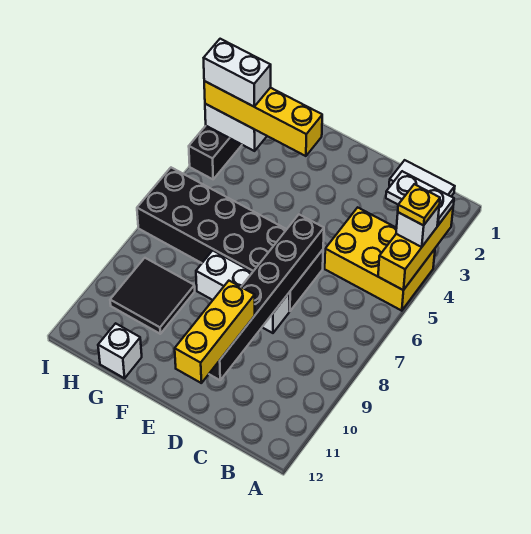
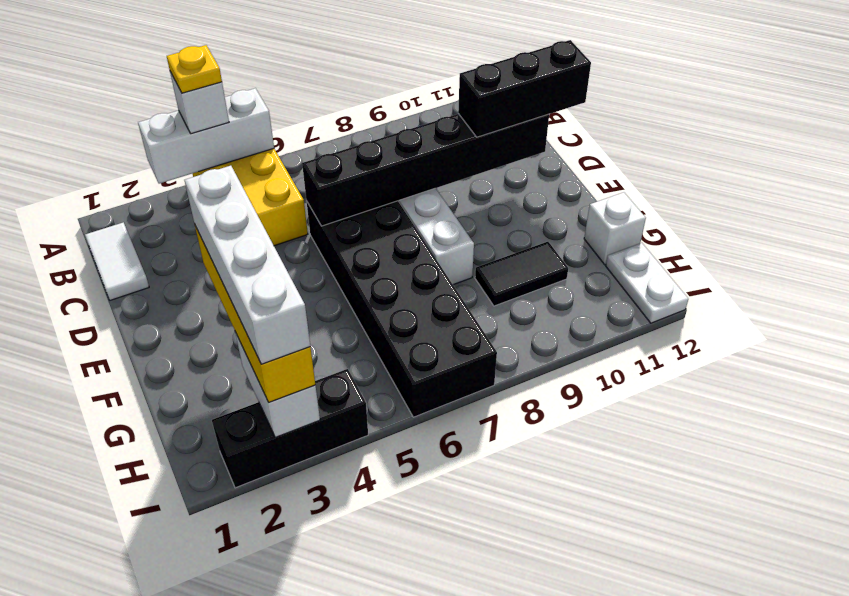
yellow brick A3:A5 level 2 -> white brick A3:A5 level 2
white plate A3:B3 level 3 -> white plate H12:I12 level 1
yellow brick D10:D12 level 3 -> black brick D10:D12 level 3
black tile G9:H10 level 1 -> black tile G9:G10 level 1
white brick H3:I3 level 4 -> white brick F3:I3 level 4

